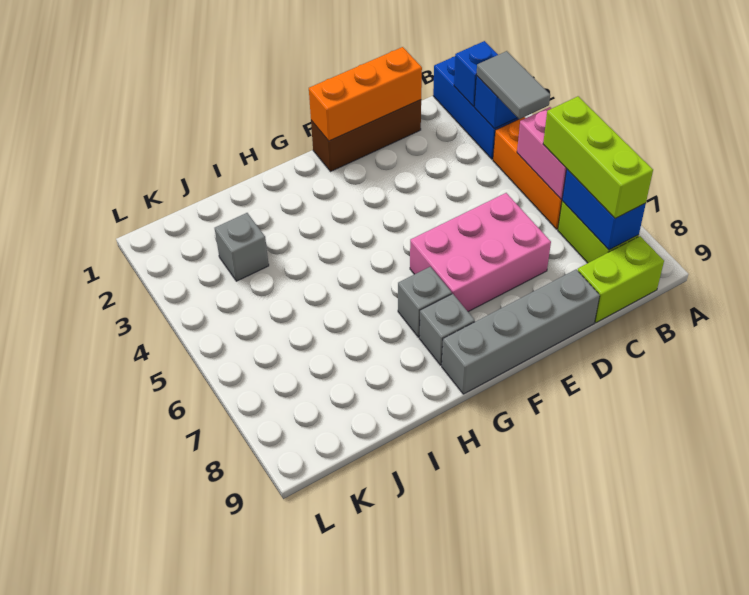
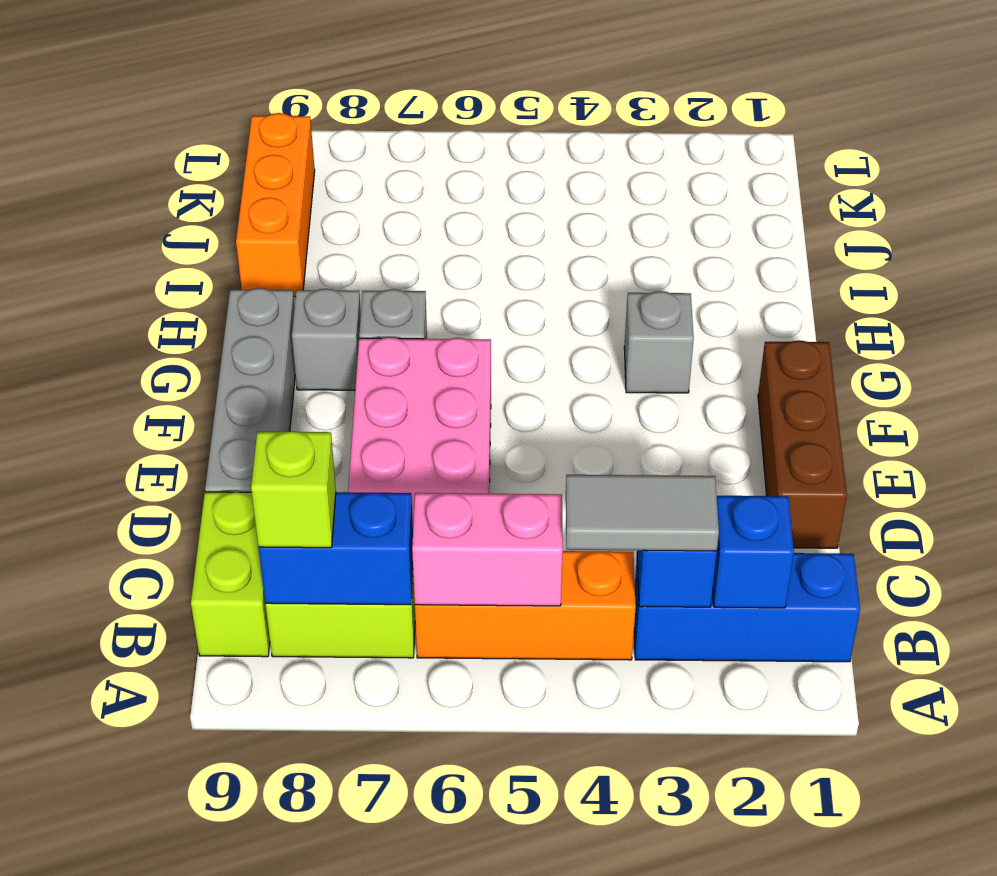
lime brick B6:B8 level 3 -> lime brick B8 level 3
orange brick D1:F1 level 2 -> orange brick I9:K9 level 1
grey brick J3 level 1 -> grey brick G3 level 1

